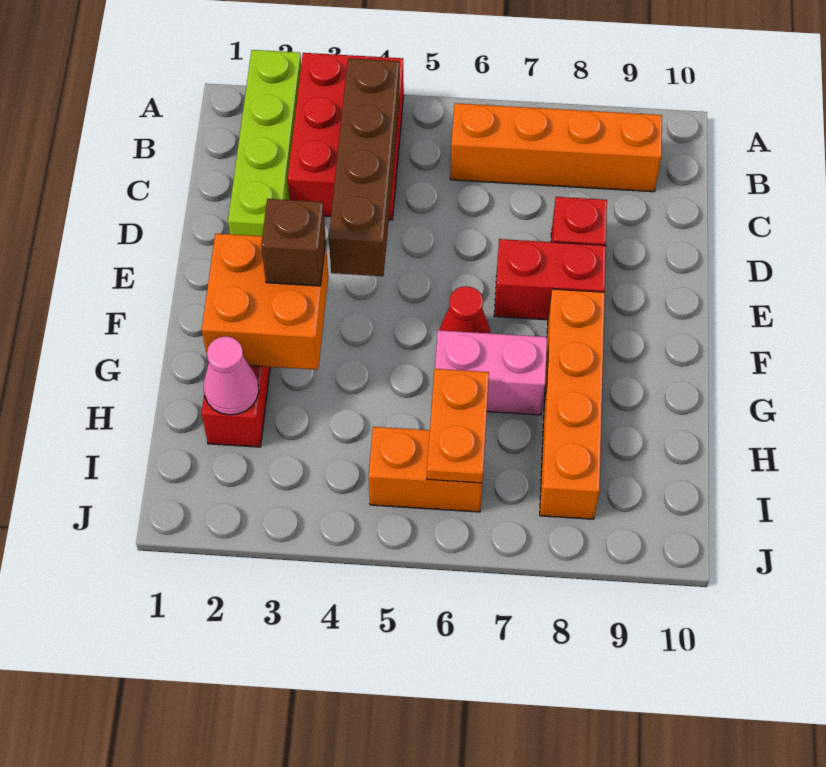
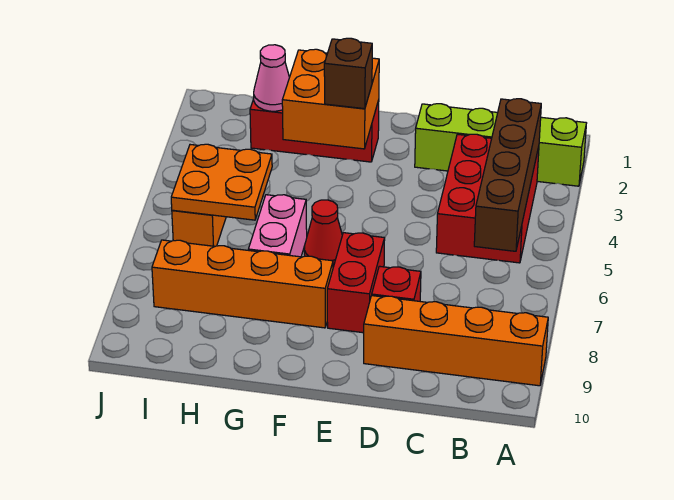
red brick A3:C4 level 1 -> red brick B3:C5 level 1
brown brick B4:E4 level 2 -> brown brick B3:B6 level 2
orange brick B6:B9 level 1 -> orange brick A9:D9 level 1
orange plate H6:I6 level 2 -> orange plate H5:I6 level 2

